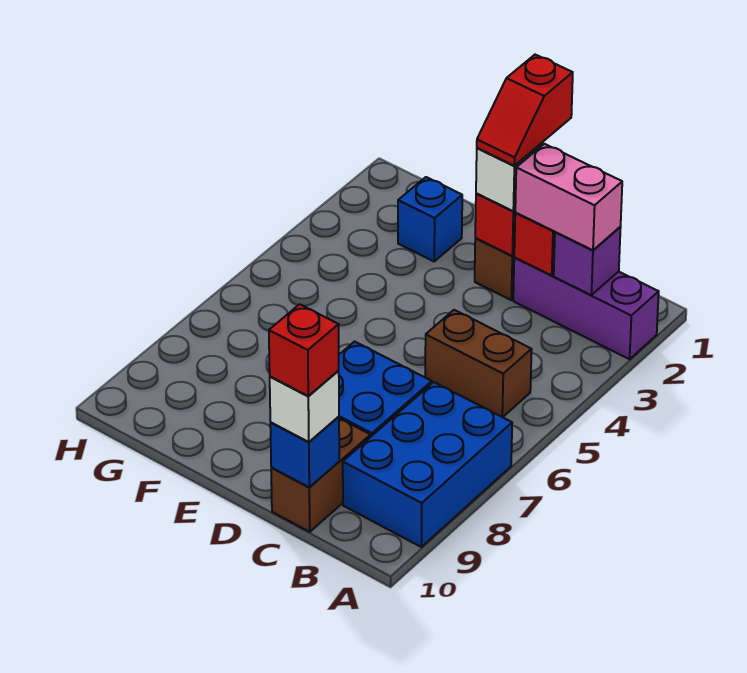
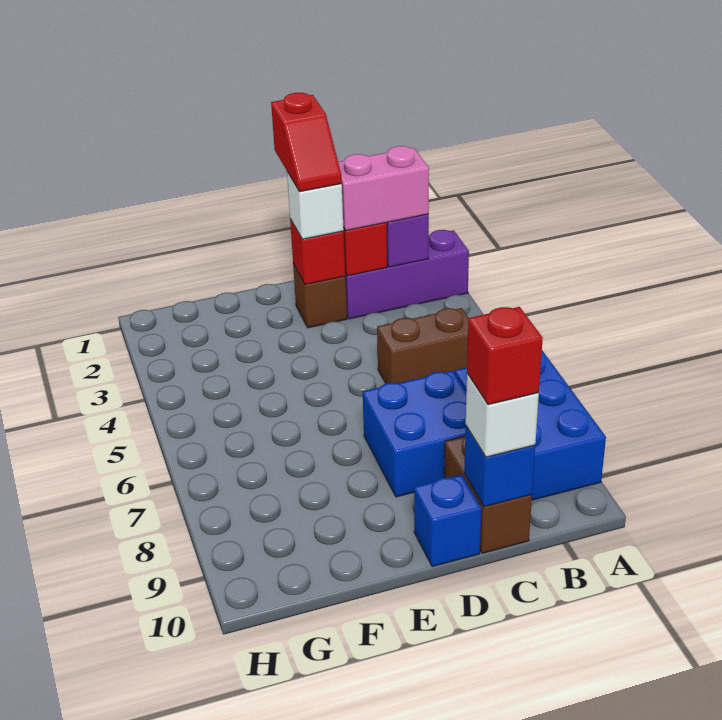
blue brick F2 level 1 -> blue brick D10 level 1

